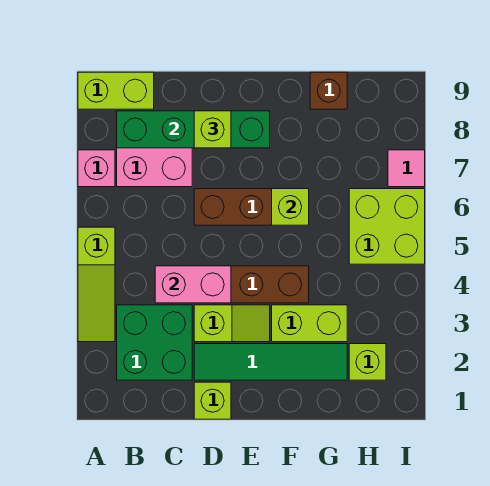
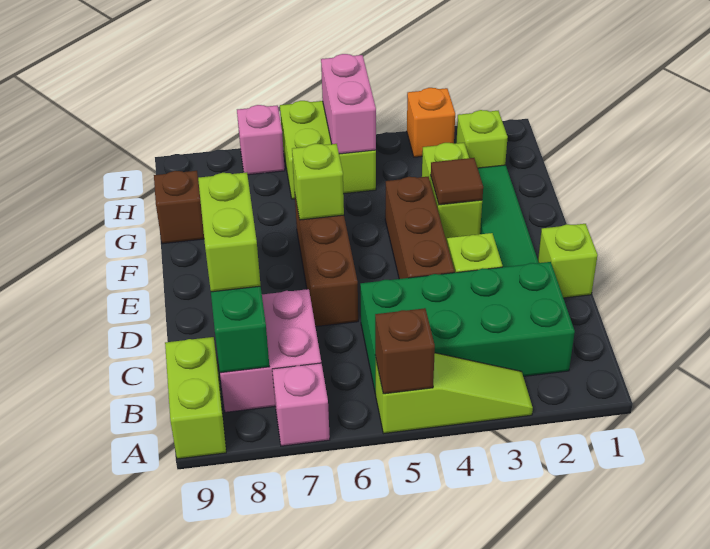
none -> brown brick A5 level 2
green brick B2:C3 level 1 -> green brick B2:C5 level 1
pink brick C4:D4 level 2 -> pink brick H5:I5 level 2
lime brick D8 level 3 -> lime brick C8:D8 level 3
none -> brown tile F3 level 2
none -> orange brick I3 level 1
pink tile I7 level 1 -> pink brick I7 level 1

